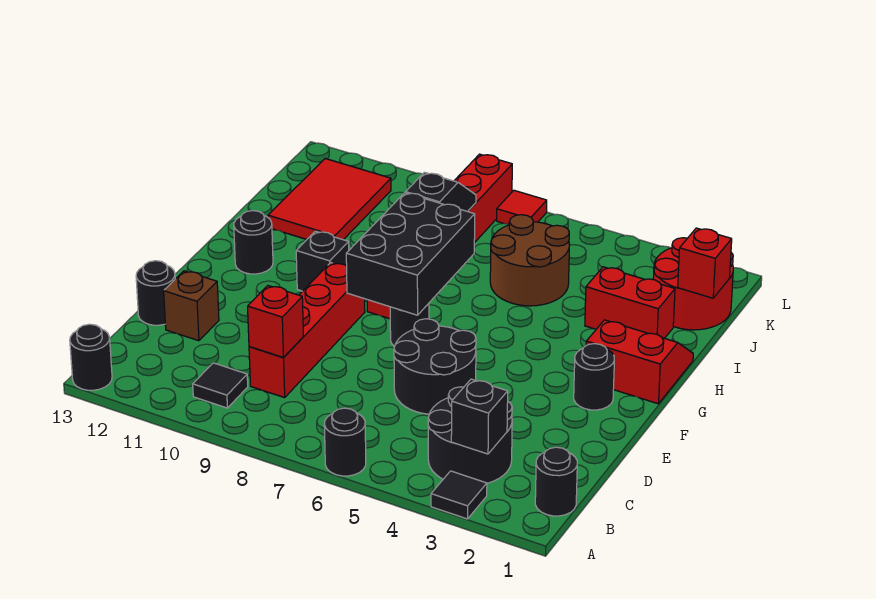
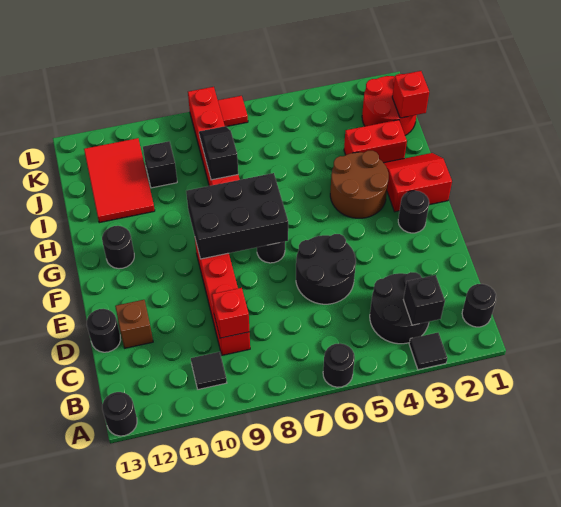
black brick F7:H8 level 2 -> black brick F7:G9 level 2
black brick G10 level 1 -> black brick J10 level 1
brown round brick I5:J6 level 1 -> brown round brick G3:H4 level 1

